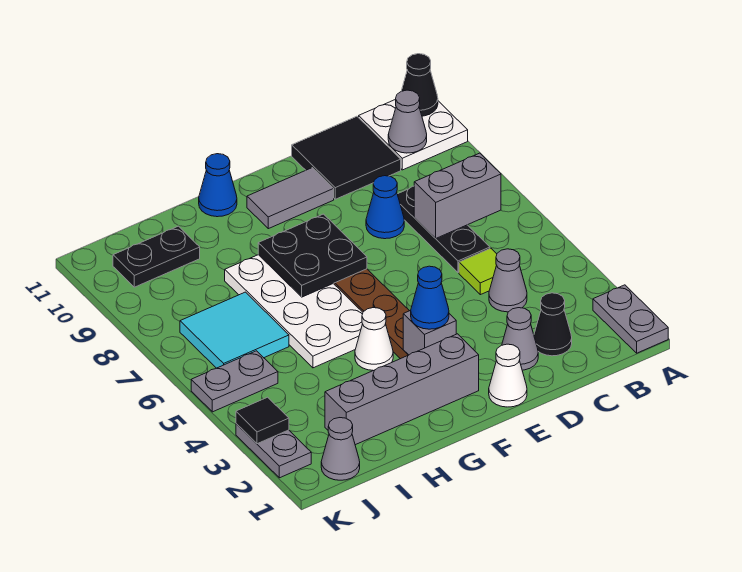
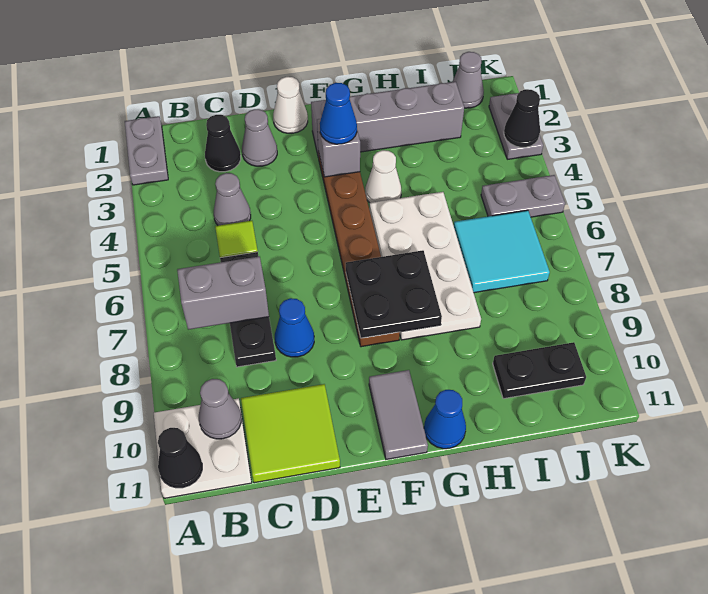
black tile C10:D11 level 1 -> lime tile C10:D11 level 1
grey tile E10:F10 level 1 -> grey tile F10:F11 level 1
black tile K3 level 2 -> black cone K3 level 2

